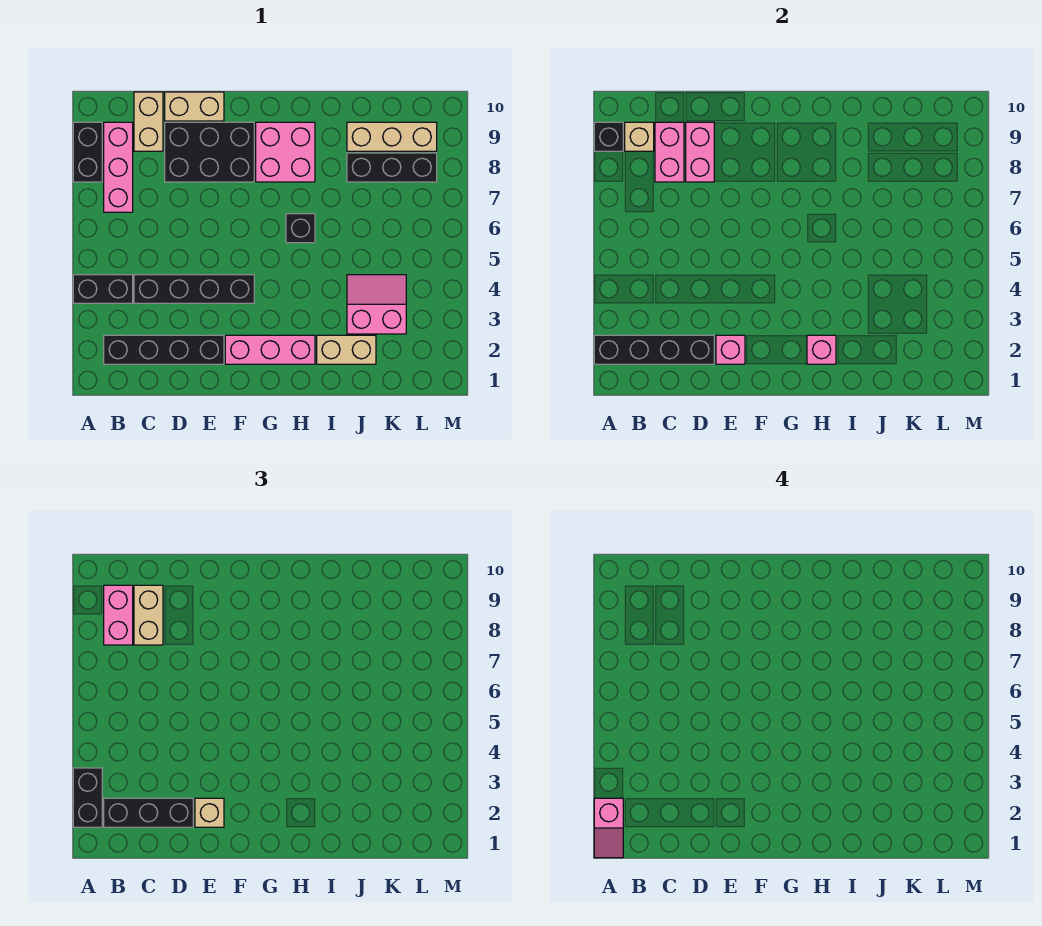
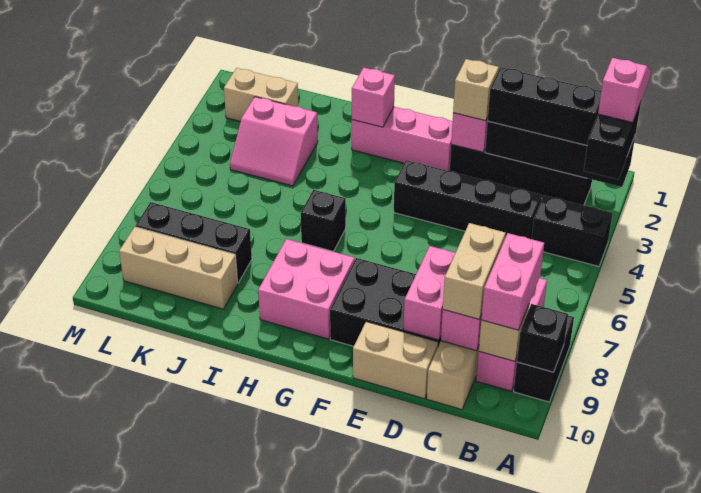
tan brick I2:J2 level 1 -> tan brick K2:L2 level 1

